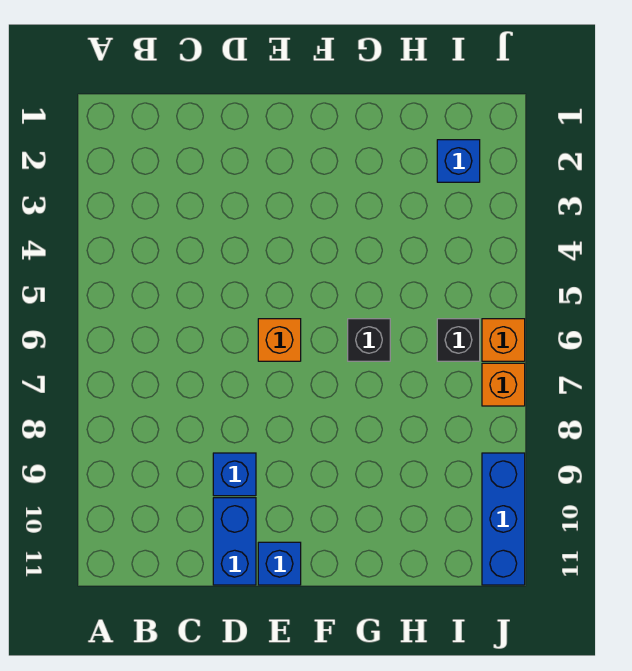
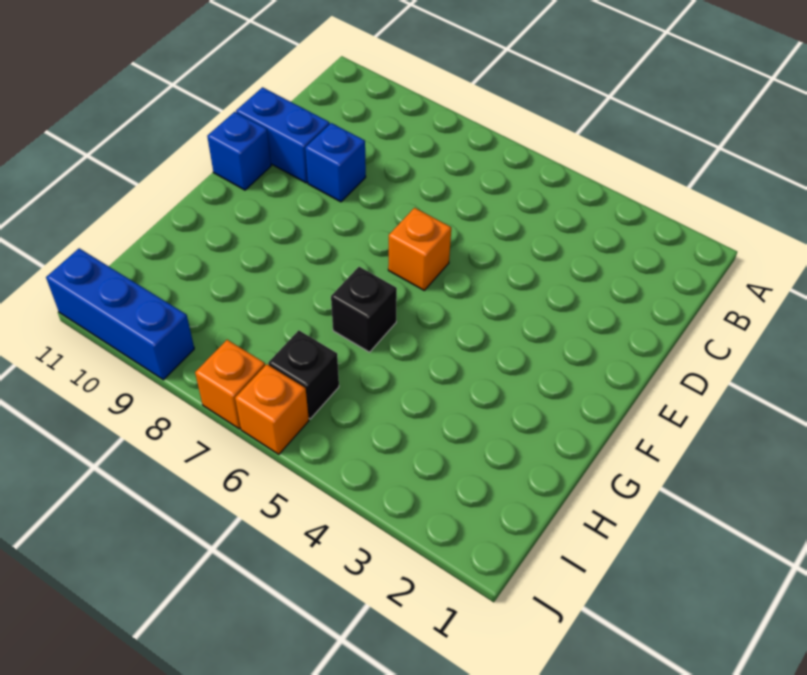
blue brick I2 level 1 -> none

